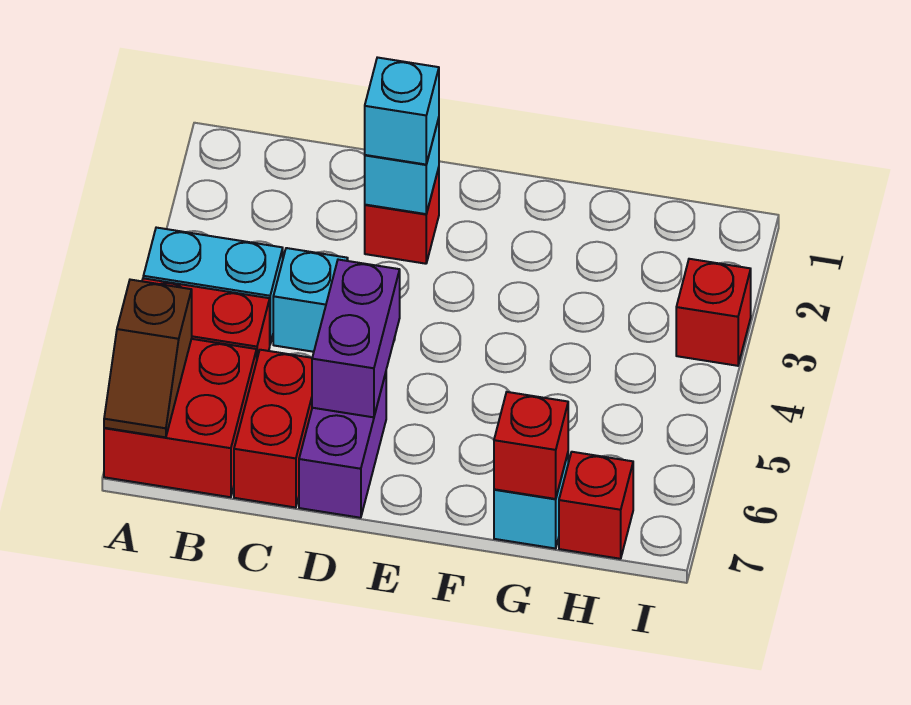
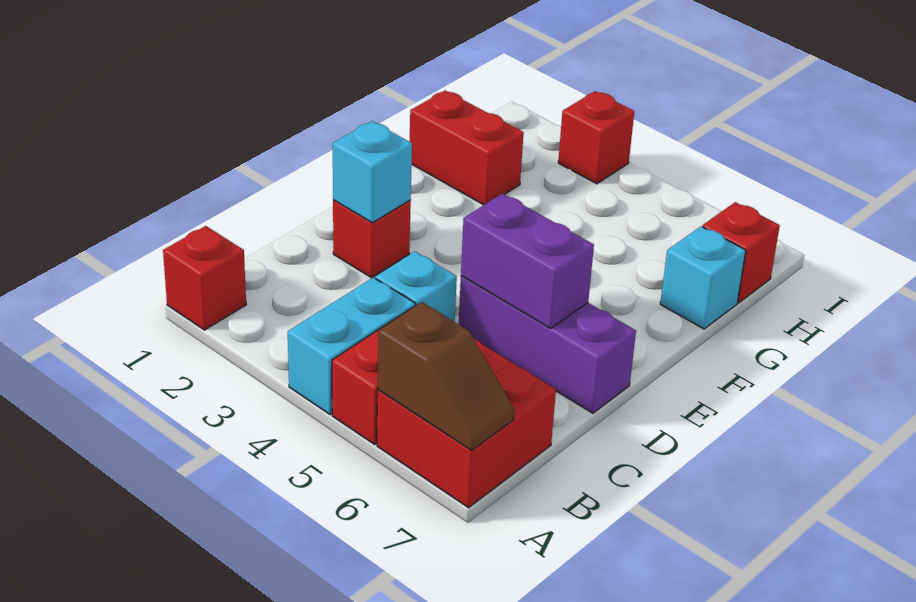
red brick C6:C7 level 1 -> red brick G1:G2 level 1
cyan brick D2 level 3 -> none
purple brick D6:D7 level 1 -> purple brick D5:D7 level 1
red brick G7 level 2 -> red brick A1 level 1

